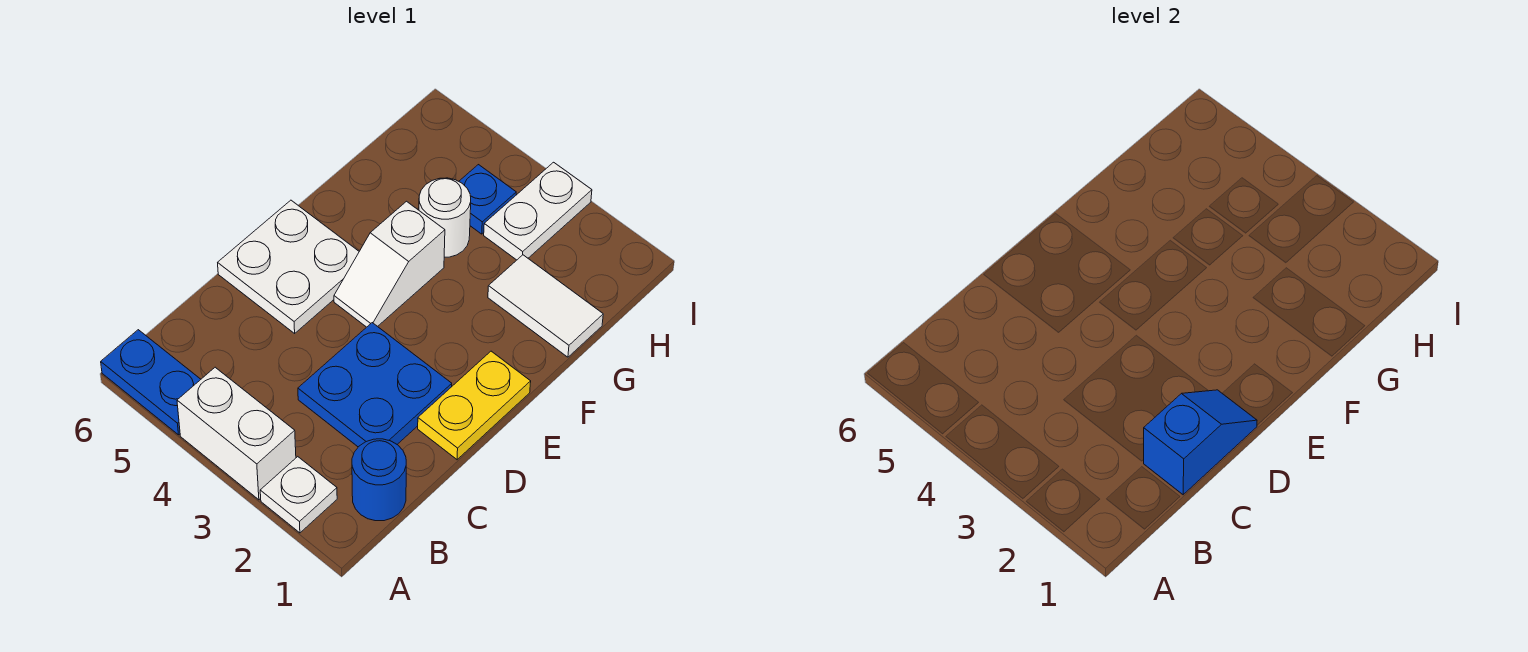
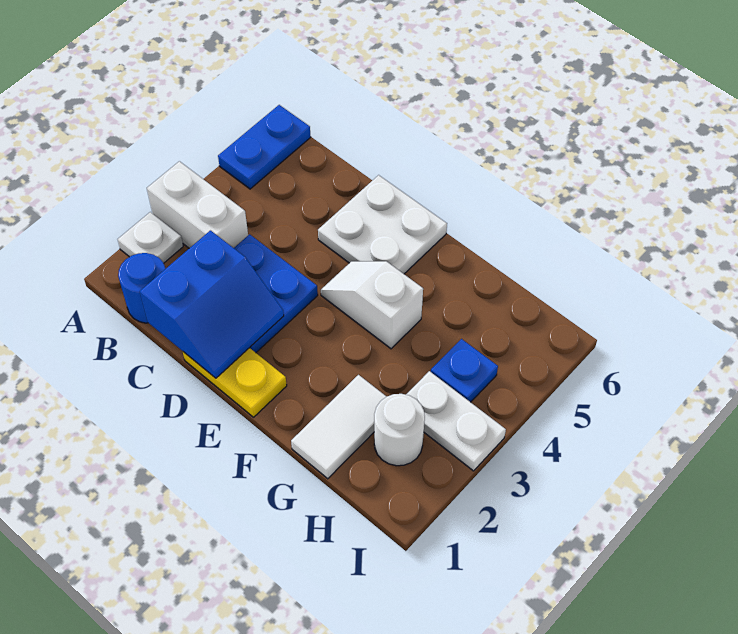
white brick A3:A4 level 1 -> white brick A3:B3 level 1
blue slope C1:D1 level 2 top C -> blue slope C1:D2 level 2 top C
white round brick G4 level 1 -> white round brick H2 level 1

